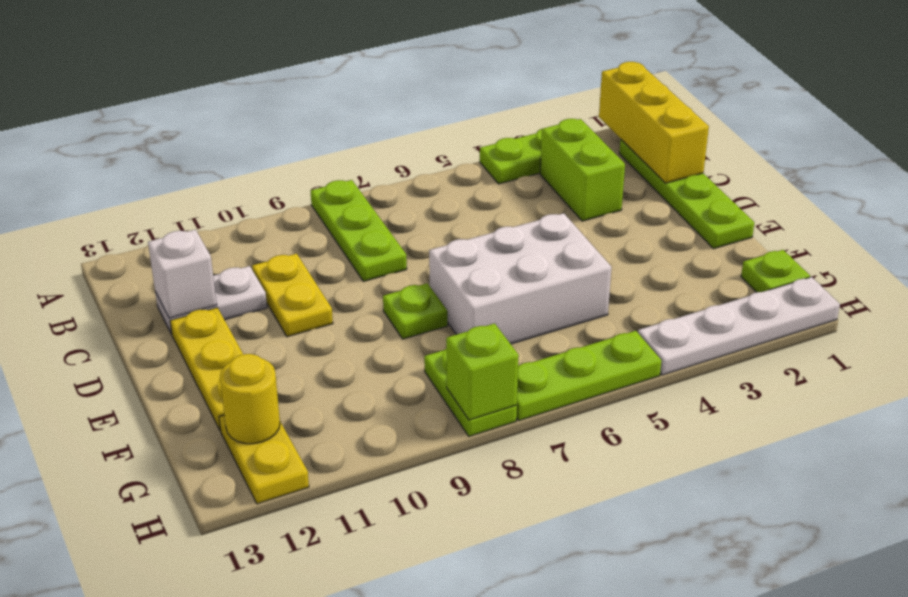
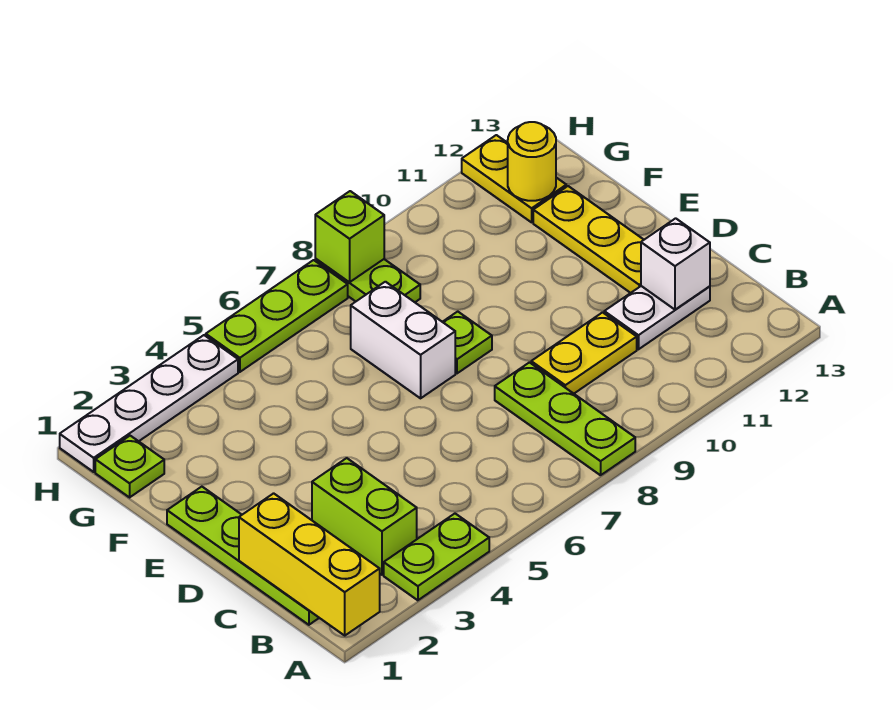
yellow plate C10:D10 level 1 -> yellow plate C9:C10 level 1
white brick E5:F7 level 1 -> white brick E7:F7 level 1

